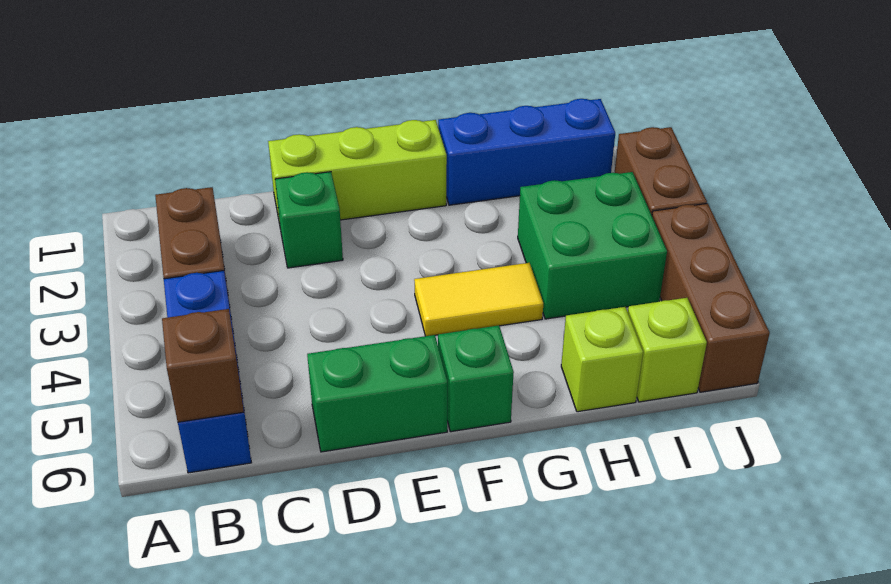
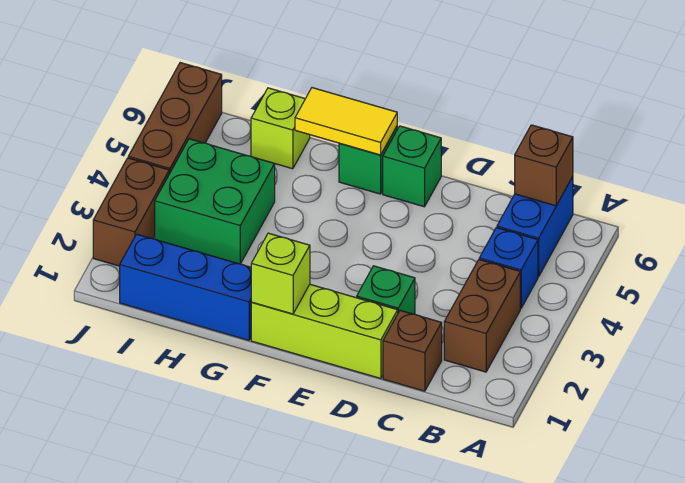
none -> brown brick C1 level 1
green brick D6:E6 level 1 -> green brick E6 level 1
yellow tile F4:G4 level 1 -> yellow tile F6:G6 level 2
lime brick I6 level 1 -> lime brick F1 level 2

